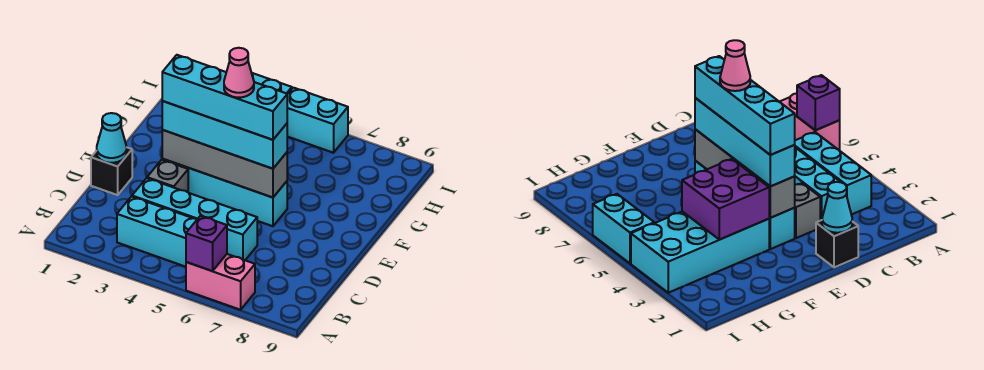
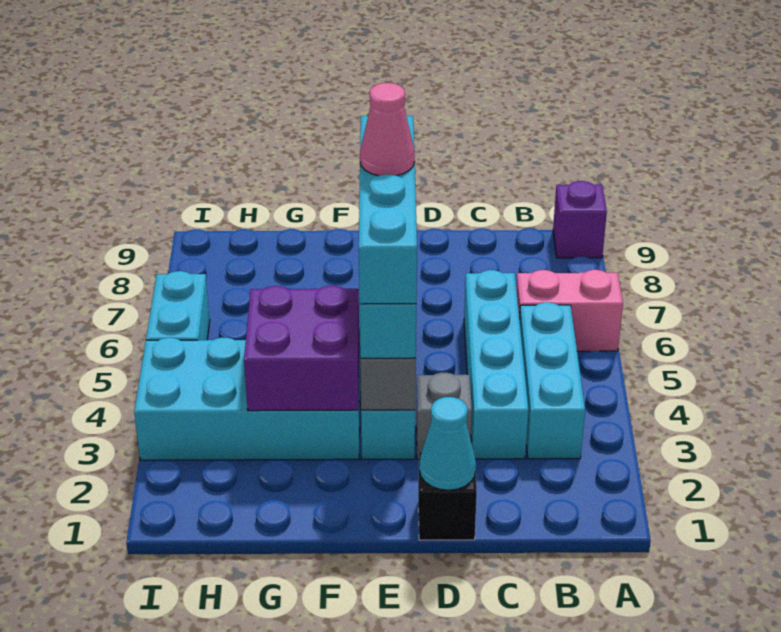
pink brick A6:A7 level 1 -> pink brick A6:B6 level 1
purple brick A6 level 2 -> purple brick A9 level 1

